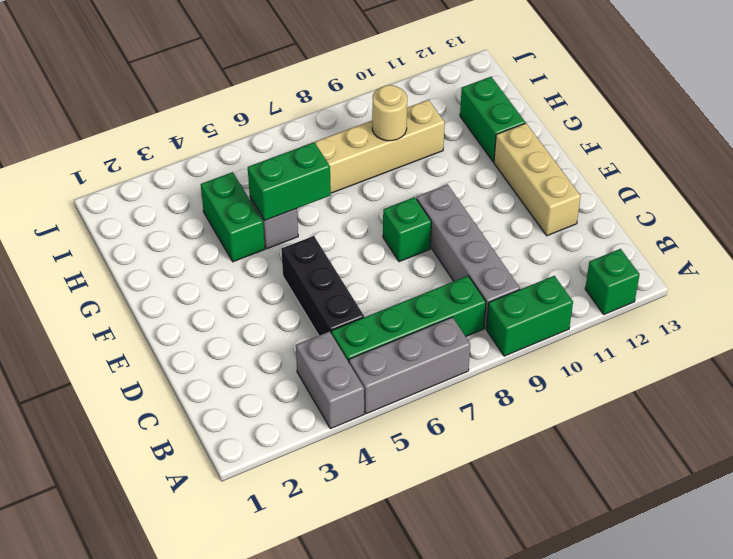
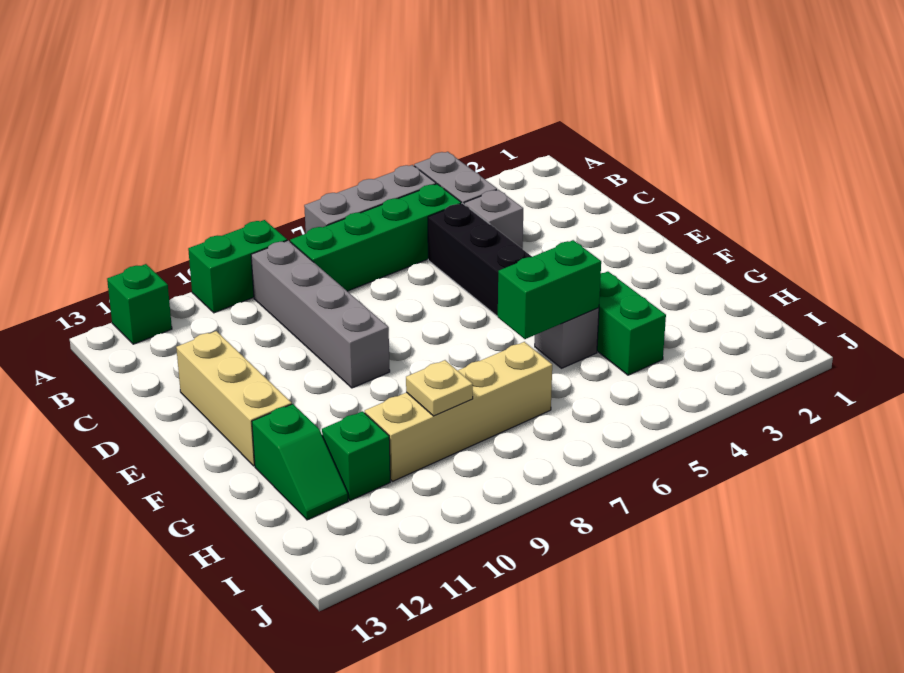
none -> grey brick C4 level 1
green brick E8 level 1 -> green brick H11 level 1
green brick G12:H12 level 1 -> green slope G12:H12 level 1 top G
tan round brick H9 level 2 -> tan plate H9 level 2

